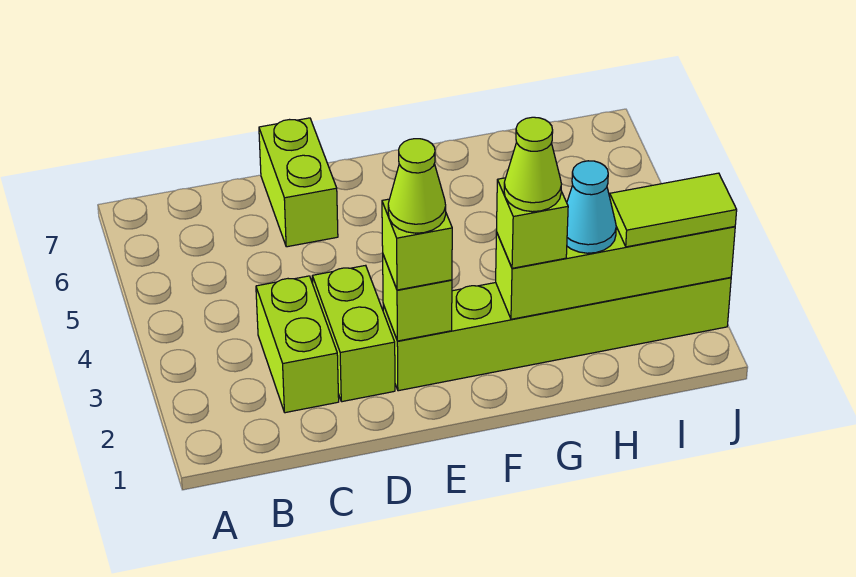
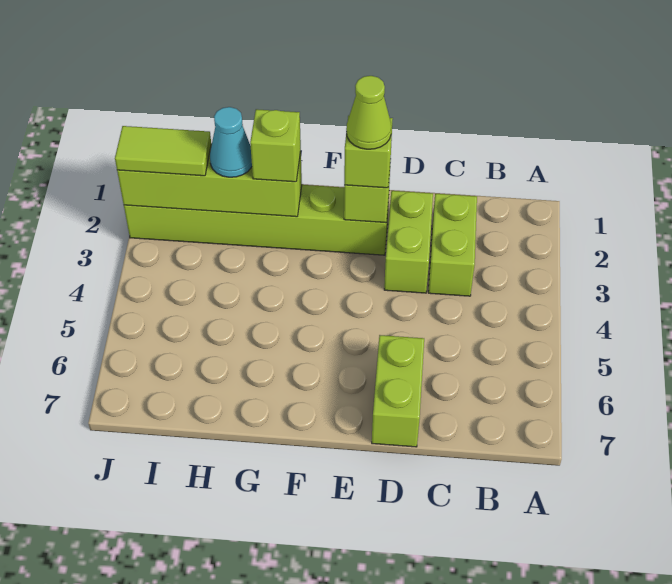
lime cone G2 level 4 -> none

